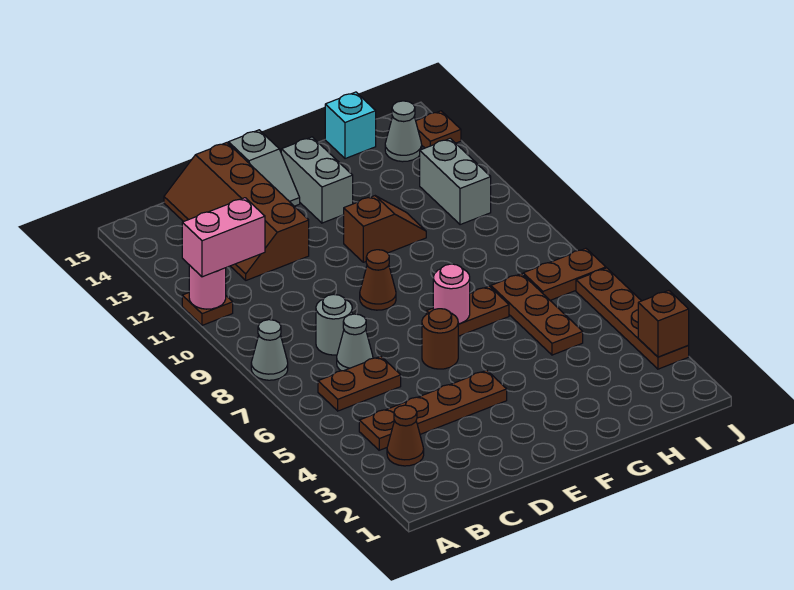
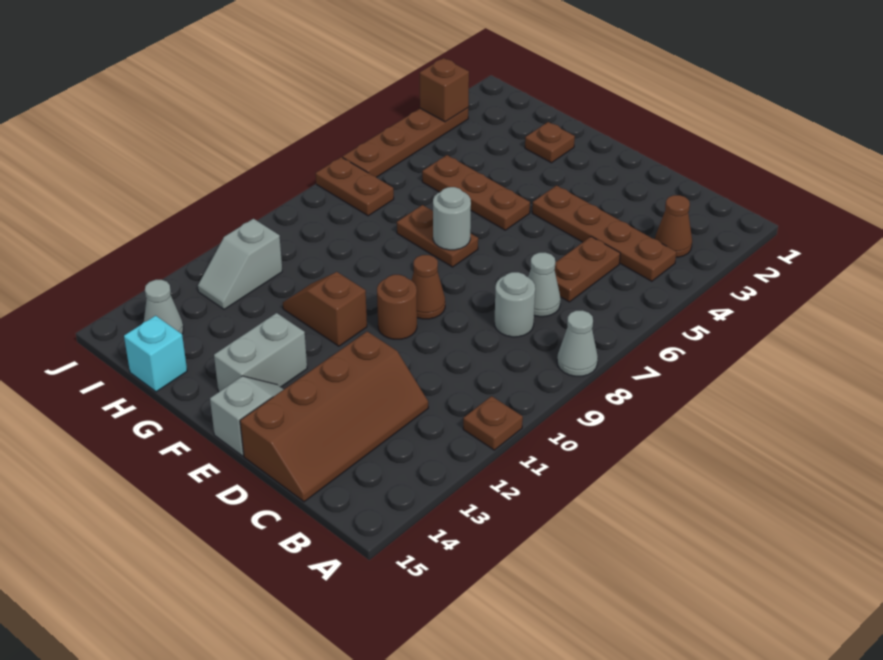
pink round brick A11 level 2 -> none
pink brick A11:B11 level 3 -> none
brown plate B6:C6 level 1 -> brown plate C5:C6 level 1
brown round brick E6 level 1 -> brown round brick E10 level 1
pink round brick F7 level 2 -> grey round brick F7 level 2
brown plate H5:H7 level 1 -> brown plate F5:H5 level 1
grey brick I11:I12 level 1 -> grey slope I11:I12 level 1 top 11
brown plate J14 level 1 -> brown plate G2 level 1

